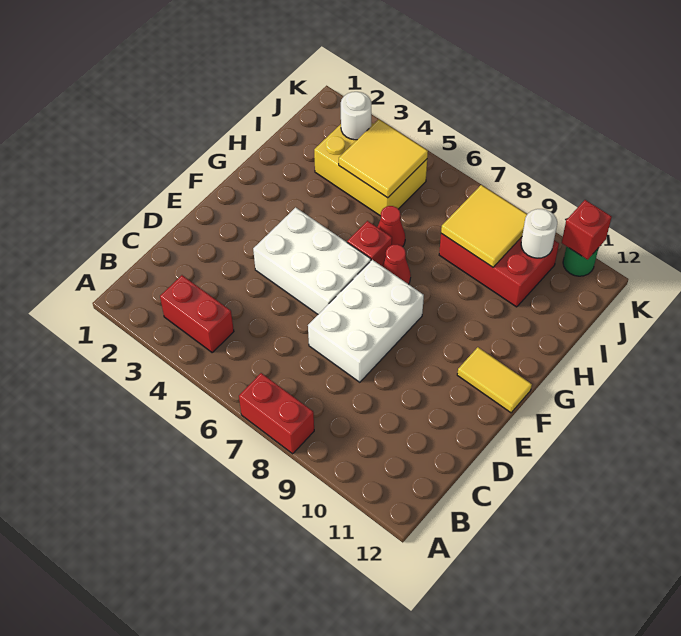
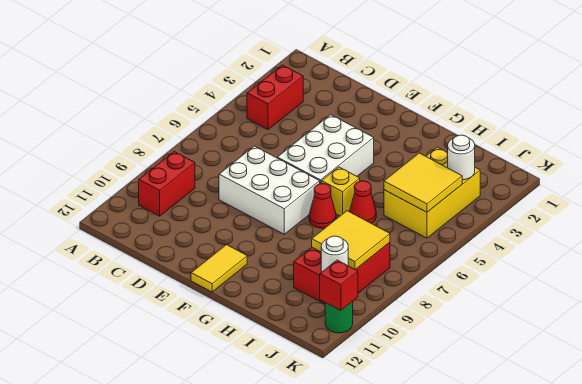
red brick A7:A8 level 1 -> red brick B9:B10 level 1
red brick G6 level 1 -> yellow brick G6 level 1

